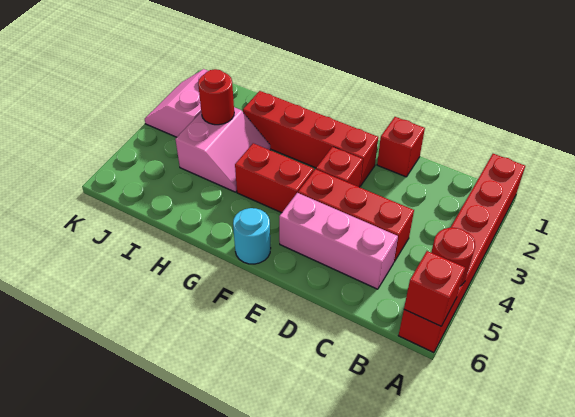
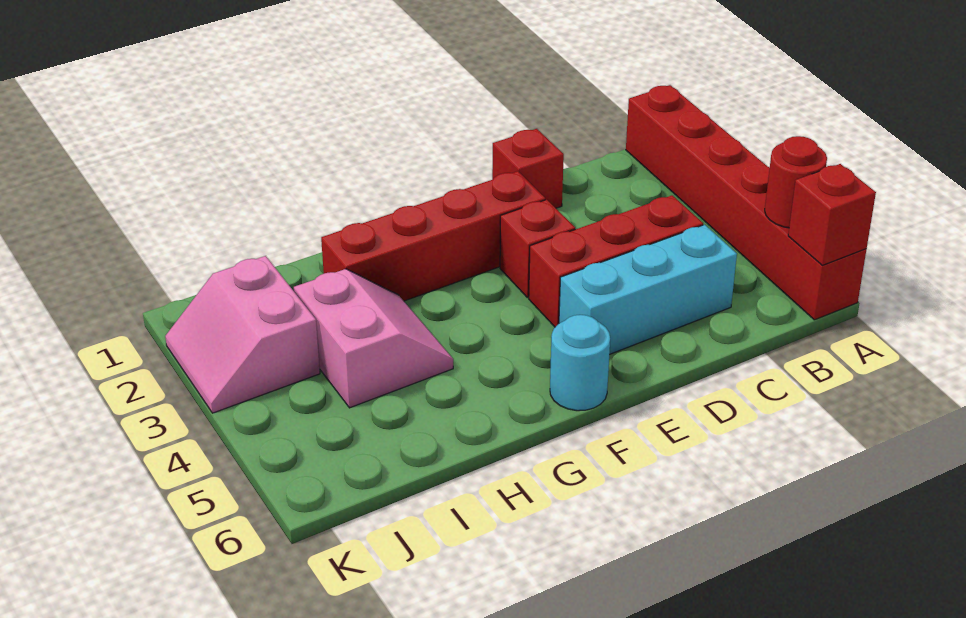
pink brick C5:E5 level 1 -> cyan brick C5:E5 level 1
red brick F4:G4 level 1 -> none
red round brick I3 level 2 -> none

